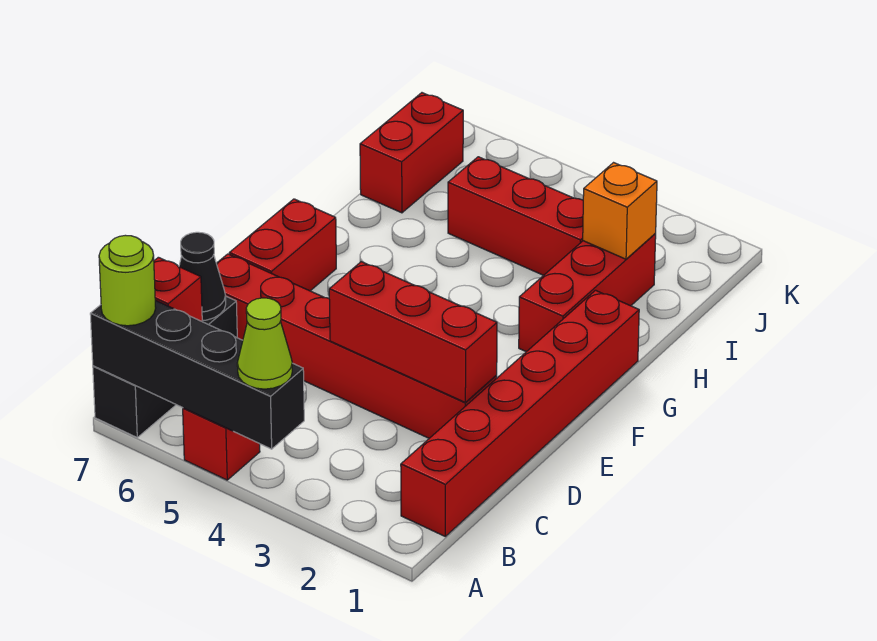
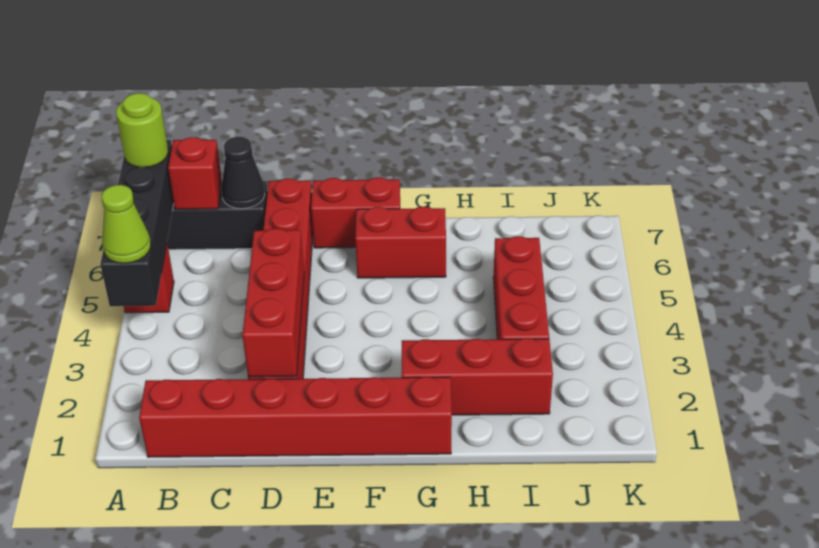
orange brick I2 level 2 -> none
red brick I7:J7 level 1 -> red brick F6:G6 level 1

